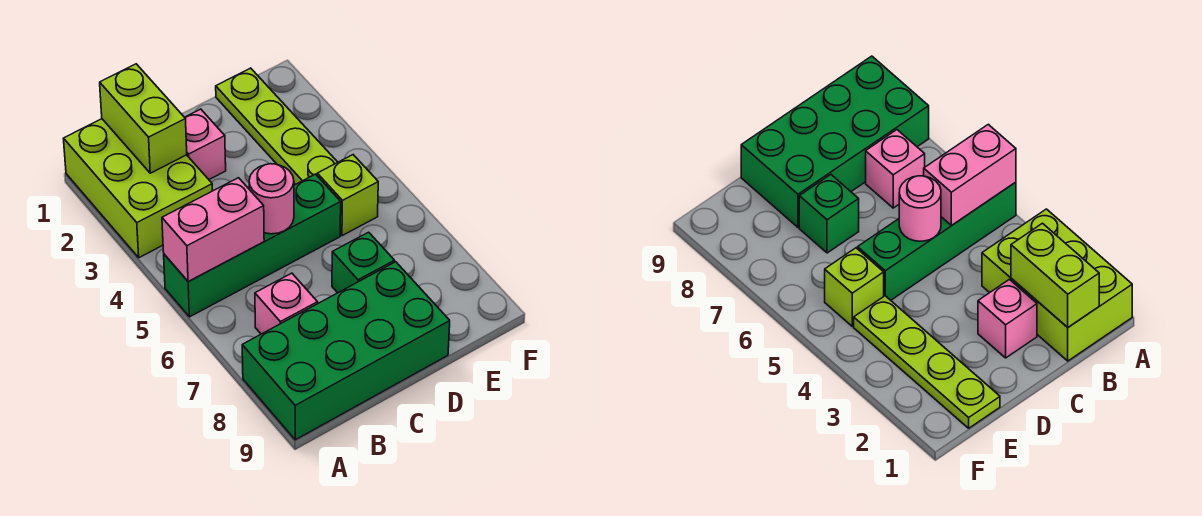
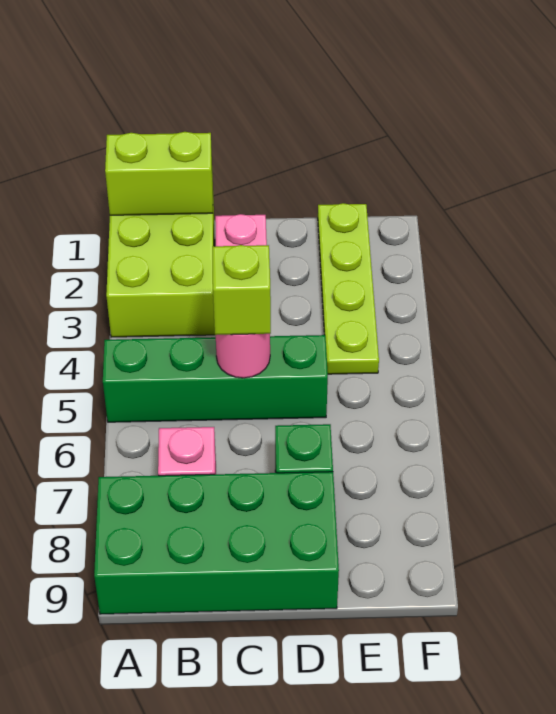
pink brick A5:B5 level 2 -> none
lime brick B1:B2 level 2 -> lime brick A1:B1 level 2
lime brick E5 level 1 -> lime brick C5 level 3

